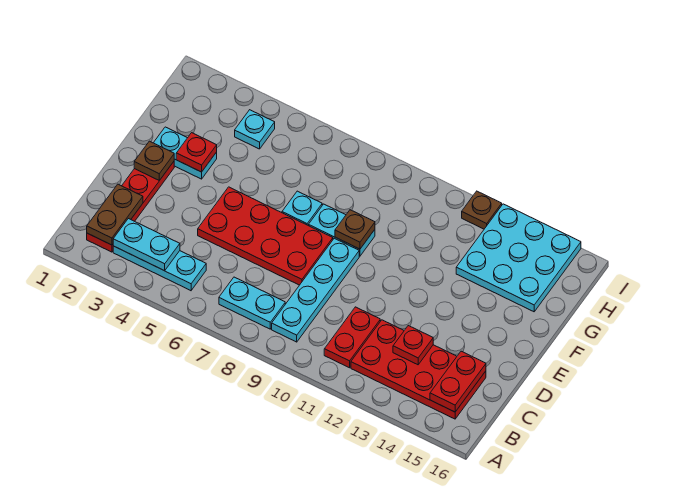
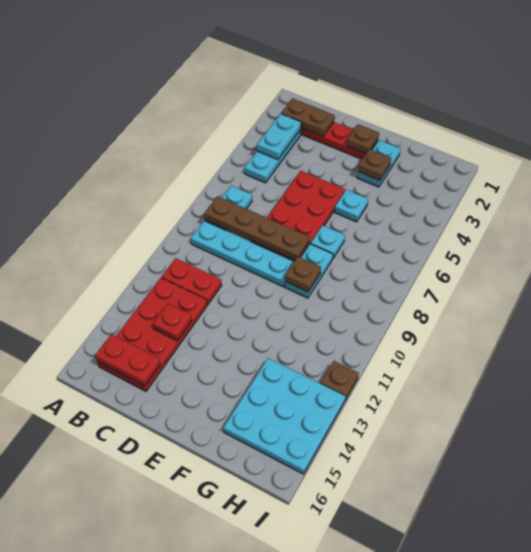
none -> brown plate B8:E8 level 2
red plate F3 level 2 -> brown plate F3 level 2
cyan plate H4 level 1 -> cyan plate F5 level 1

